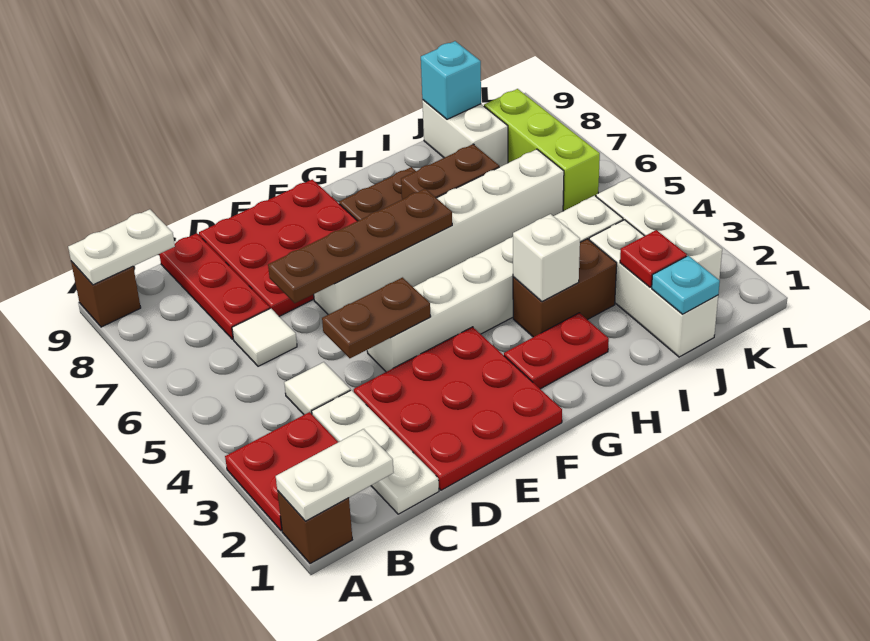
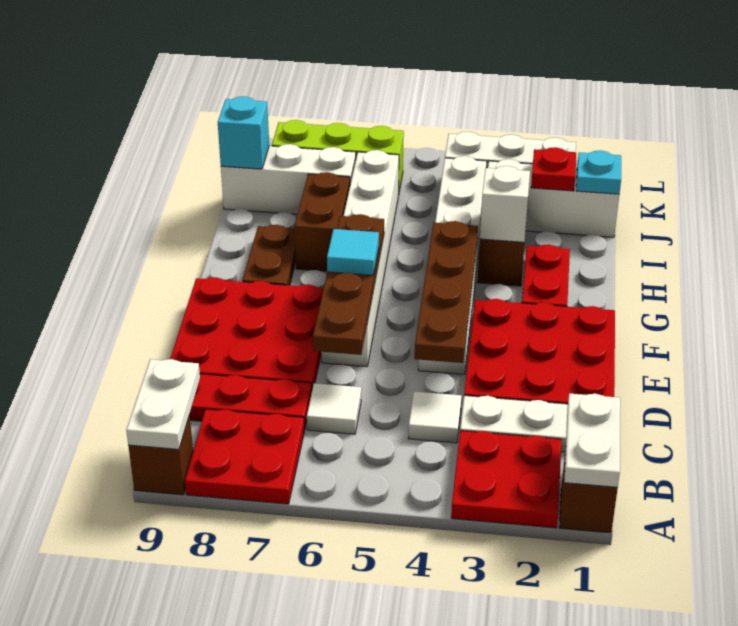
none -> red plate A7:B8 level 1
brown plate D4:E4 level 2 -> brown plate D4:G4 level 2
none -> cyan tile F6 level 3
white brick J8:J9 level 1 -> white brick J7:J9 level 1

